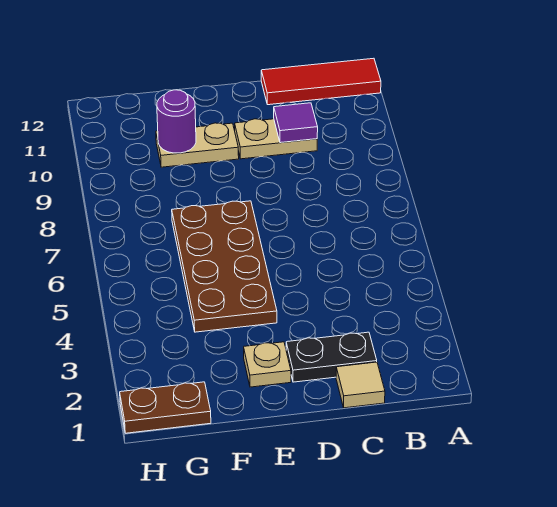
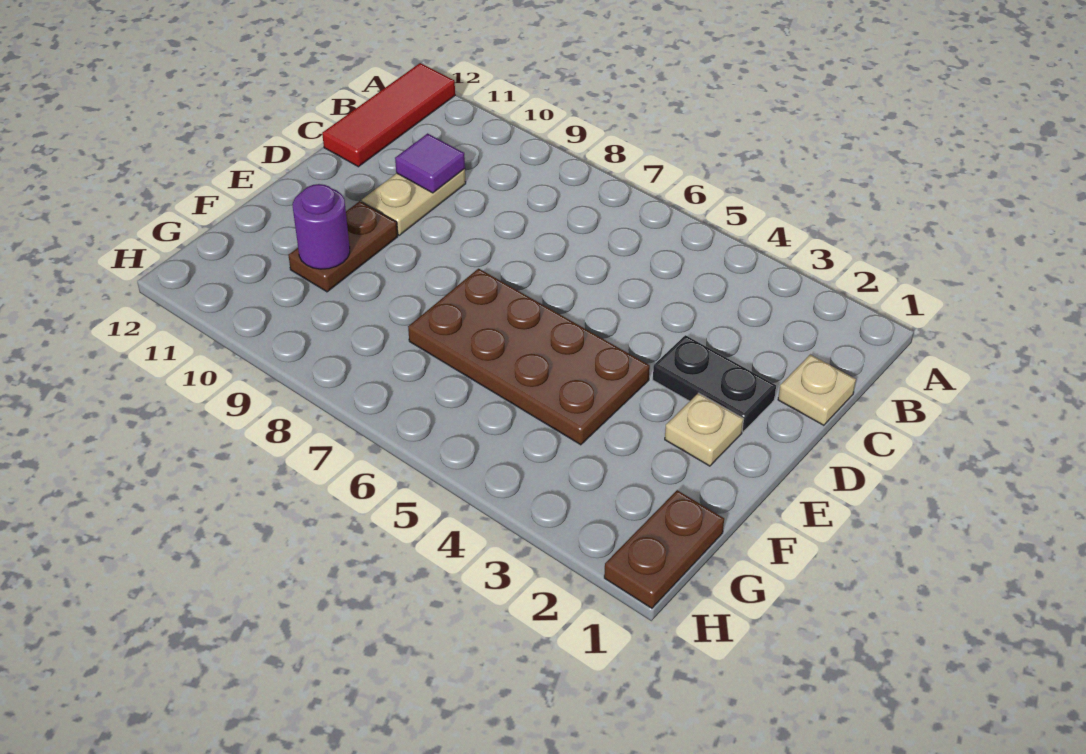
tan tile C1 level 1 -> tan plate C1 level 1
black plate C2:D2 level 1 -> black plate D2:D3 level 1
tan plate E10:F10 level 1 -> brown plate E10:F10 level 1

